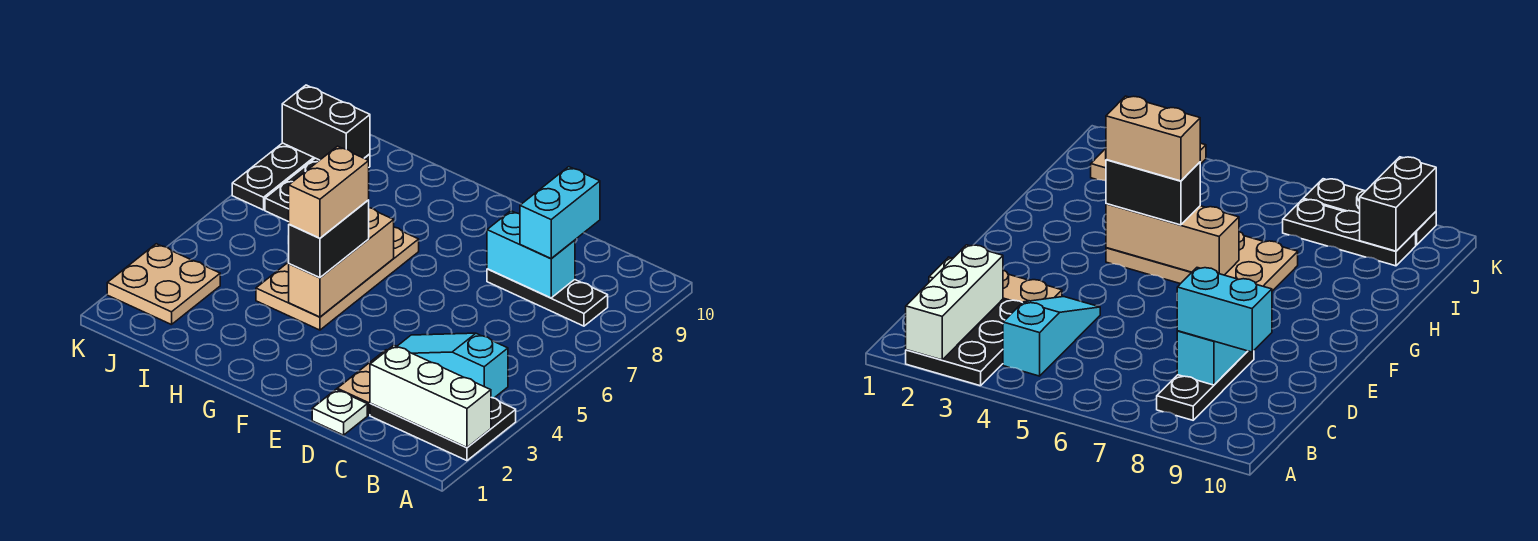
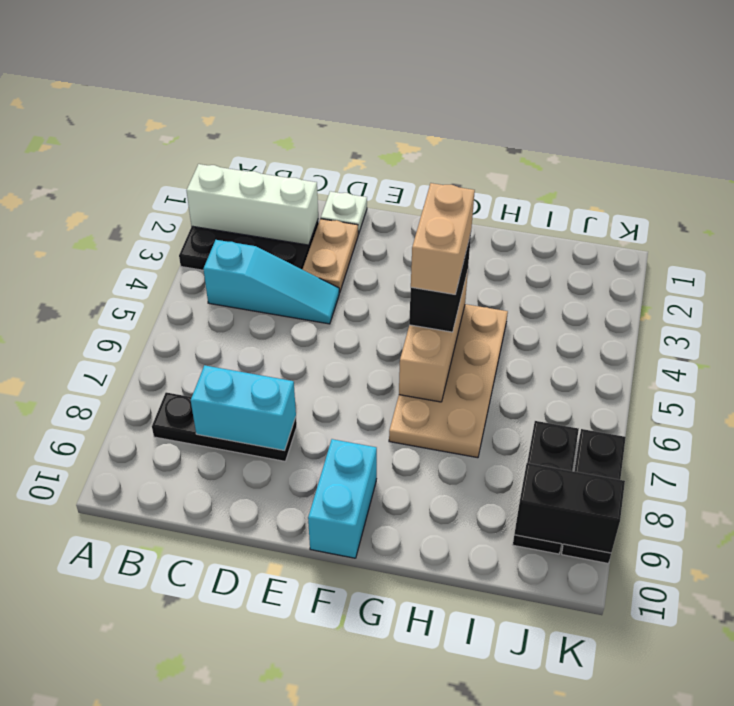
cyan brick C8:C9 level 3 -> cyan brick F9:F10 level 1
tan plate J2:K3 level 1 -> none

